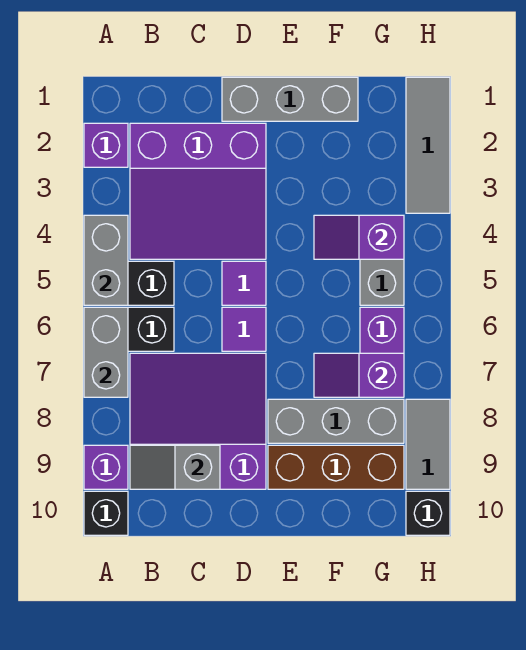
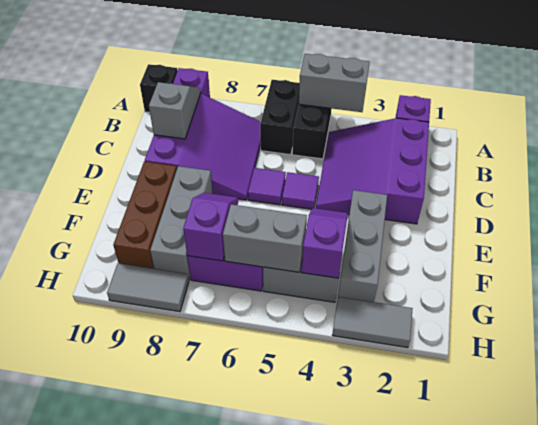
grey brick A6:A7 level 2 -> grey brick G5:G6 level 2
grey brick D1:F1 level 1 -> grey brick E3:G3 level 1
grey tile H1:H3 level 1 -> grey tile H2:H3 level 1
black brick H10 level 1 -> none

